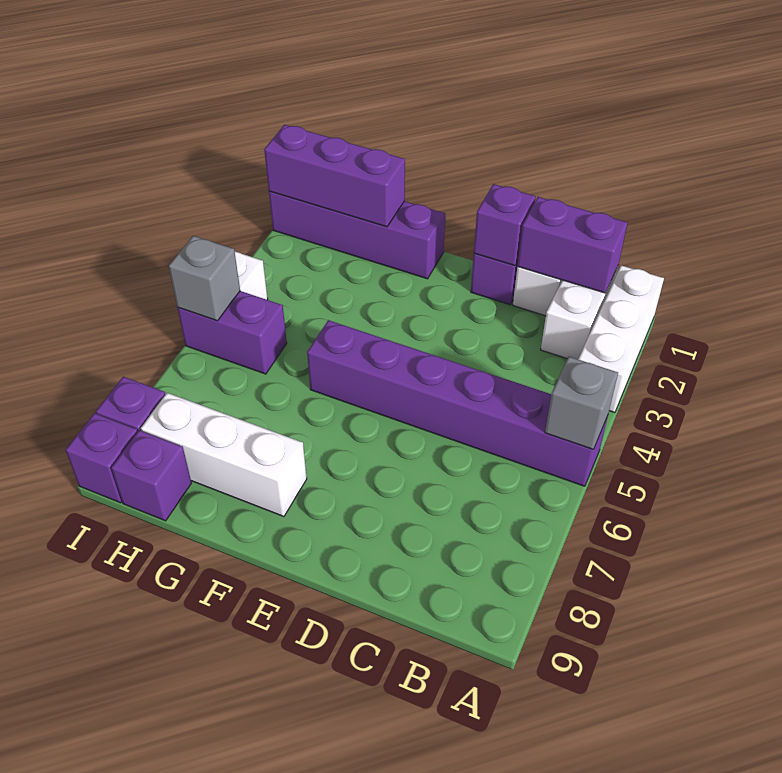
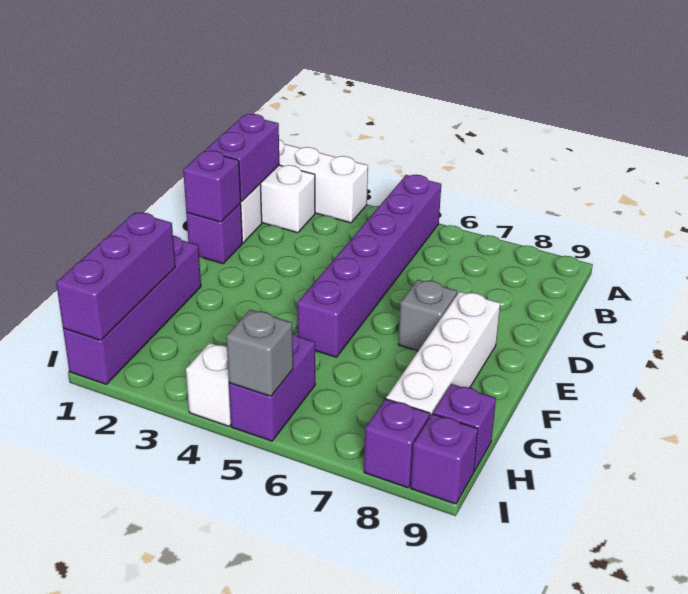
grey brick A5 level 2 -> grey brick E7 level 1
white brick F8:H8 level 1 -> white brick E8:H8 level 1

